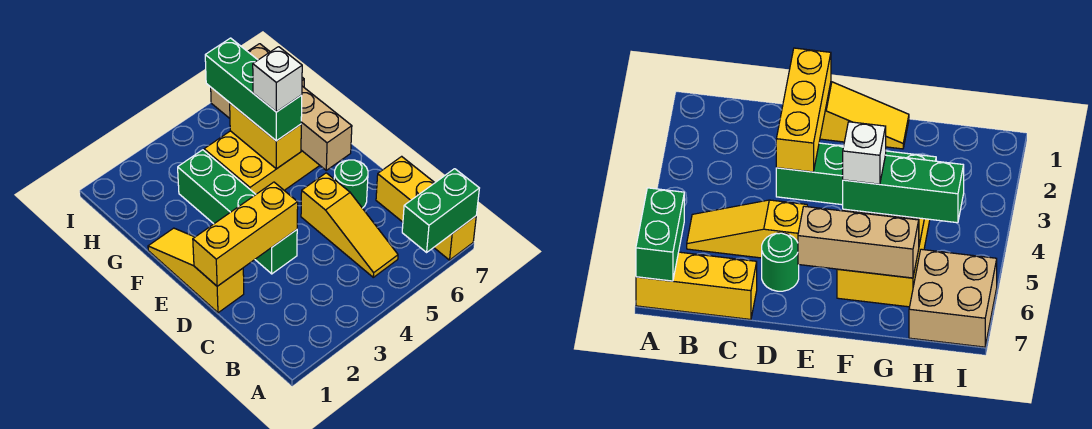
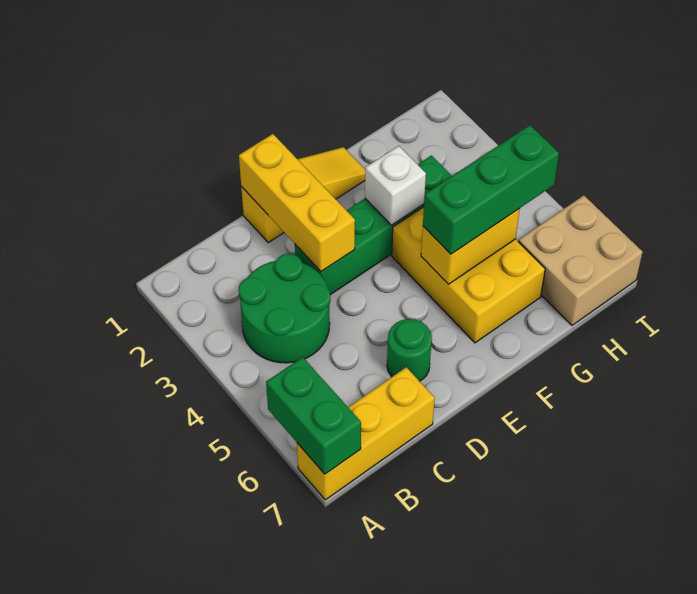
none -> green round brick B3:C4 level 1
yellow slope B5:D5 level 1 top D -> none
tan brick E6:G6 level 2 -> none
white brick F5 level 4 -> white brick F3 level 2

